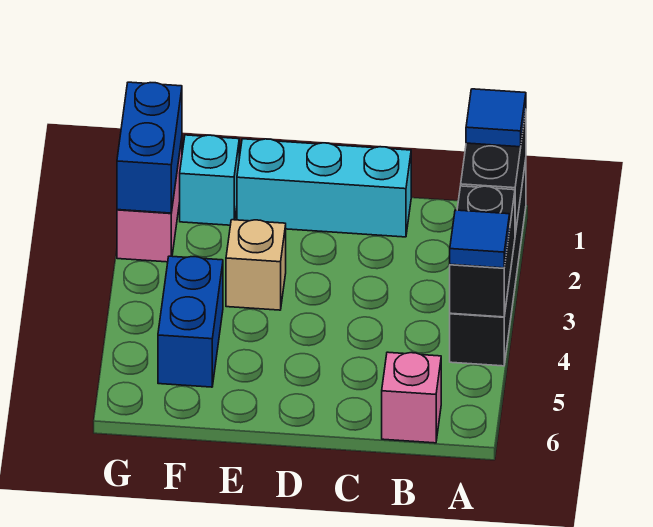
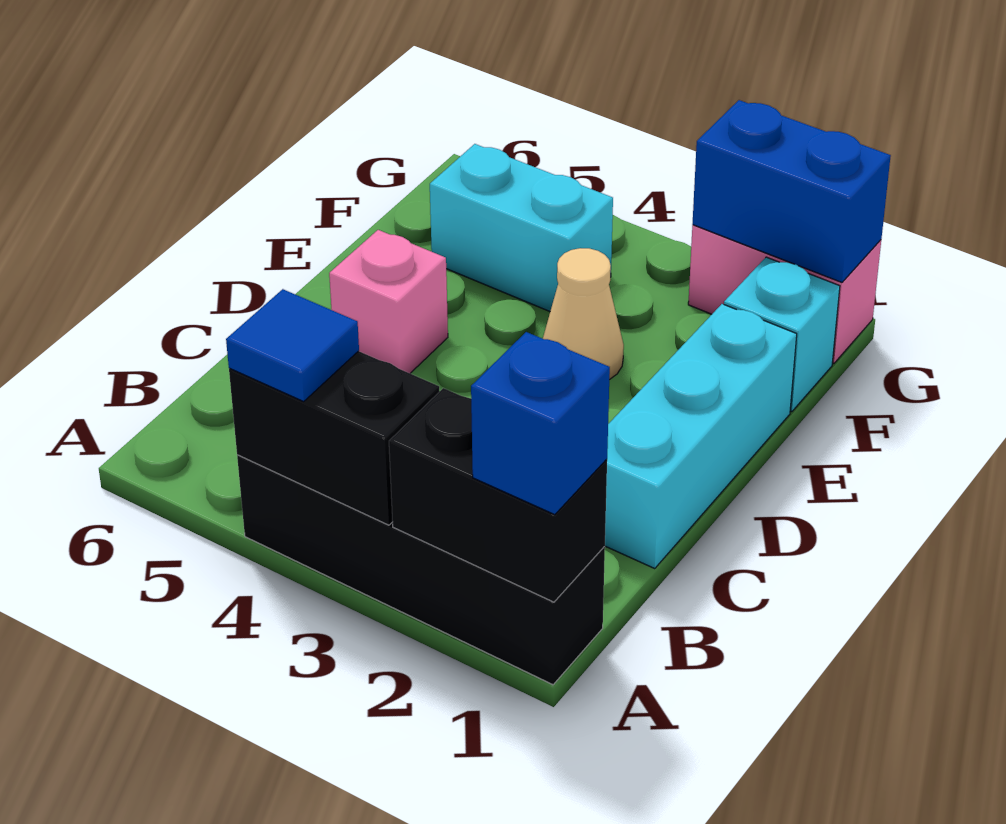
blue tile A1 level 3 -> blue brick A1 level 3
pink brick B6 level 1 -> pink brick D5 level 1
tan brick E3 level 1 -> tan cone E3 level 1
blue brick F4:F5 level 1 -> cyan brick F4:F5 level 1

